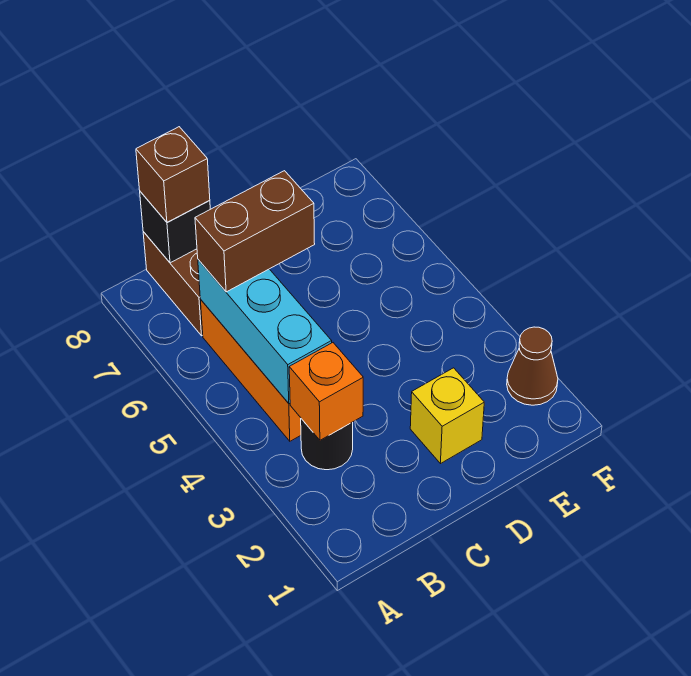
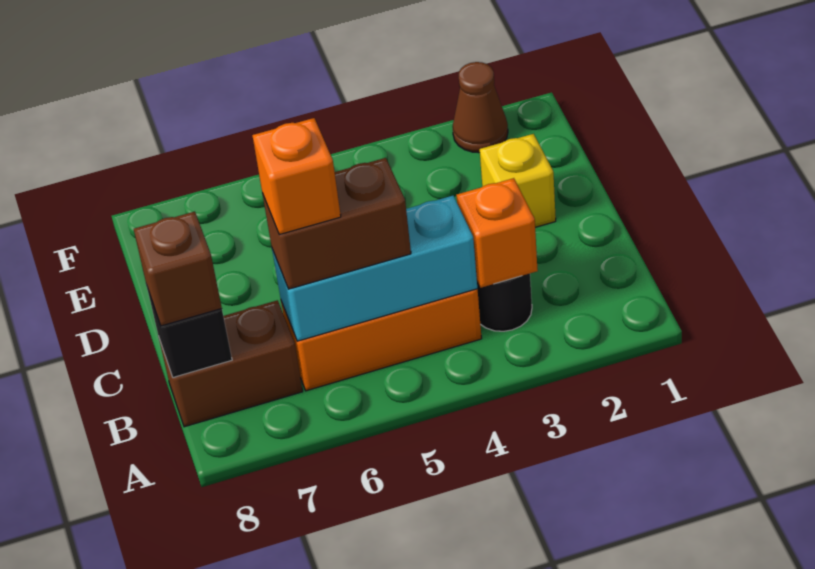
brown brick B6:C6 level 3 -> brown brick B5:B6 level 3
none -> orange brick B6 level 4

